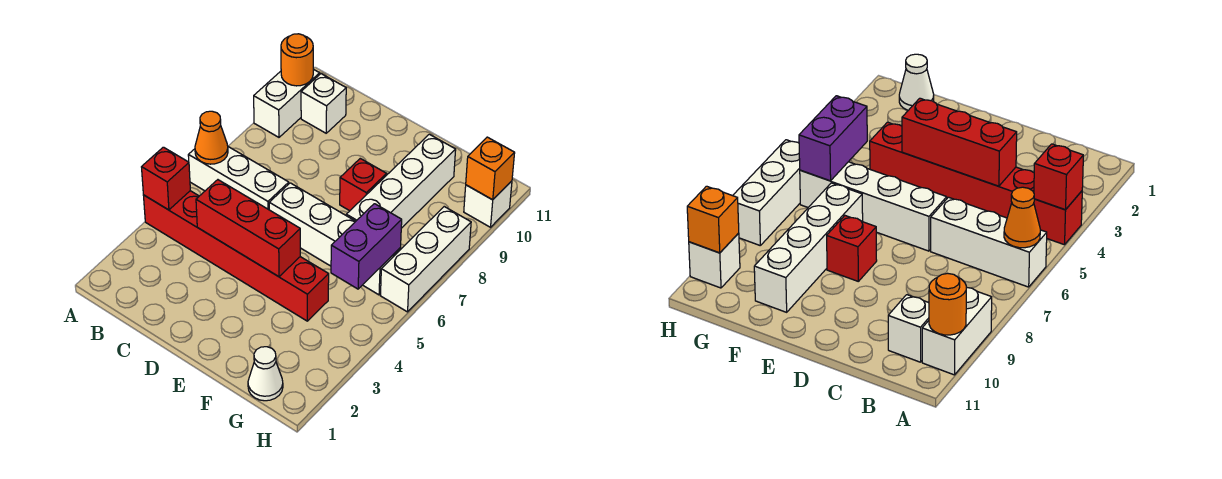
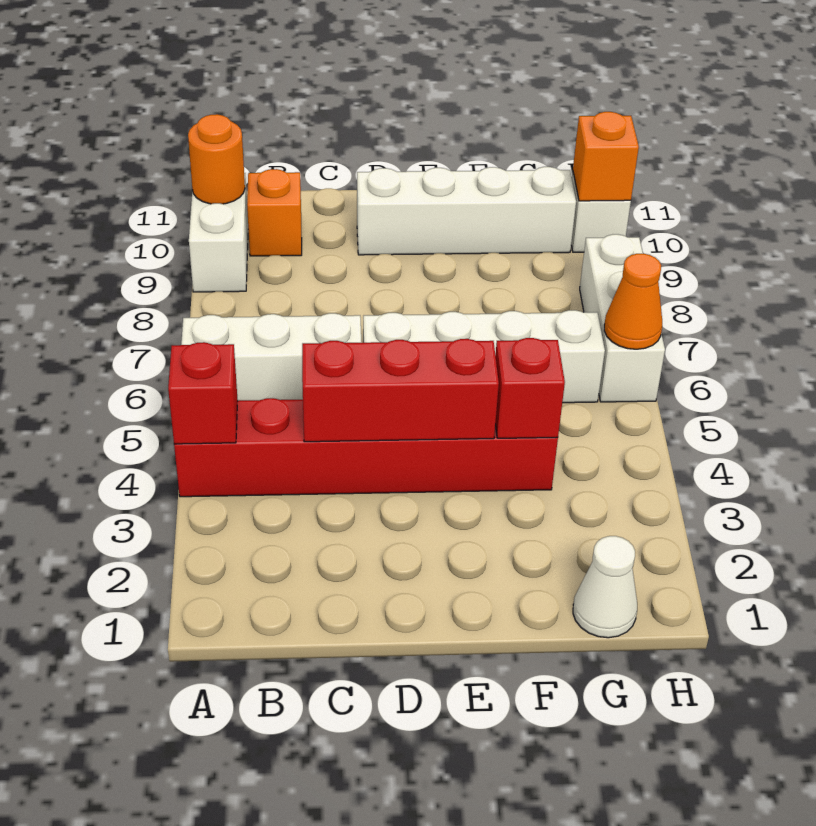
orange cone A6 level 2 -> orange cone H6 level 2
white brick B10 level 1 -> orange brick B10 level 1
red brick E8 level 1 -> red brick F4 level 2
white brick F7:F10 level 1 -> white brick D10:G10 level 1
purple brick G5:G6 level 2 -> none

